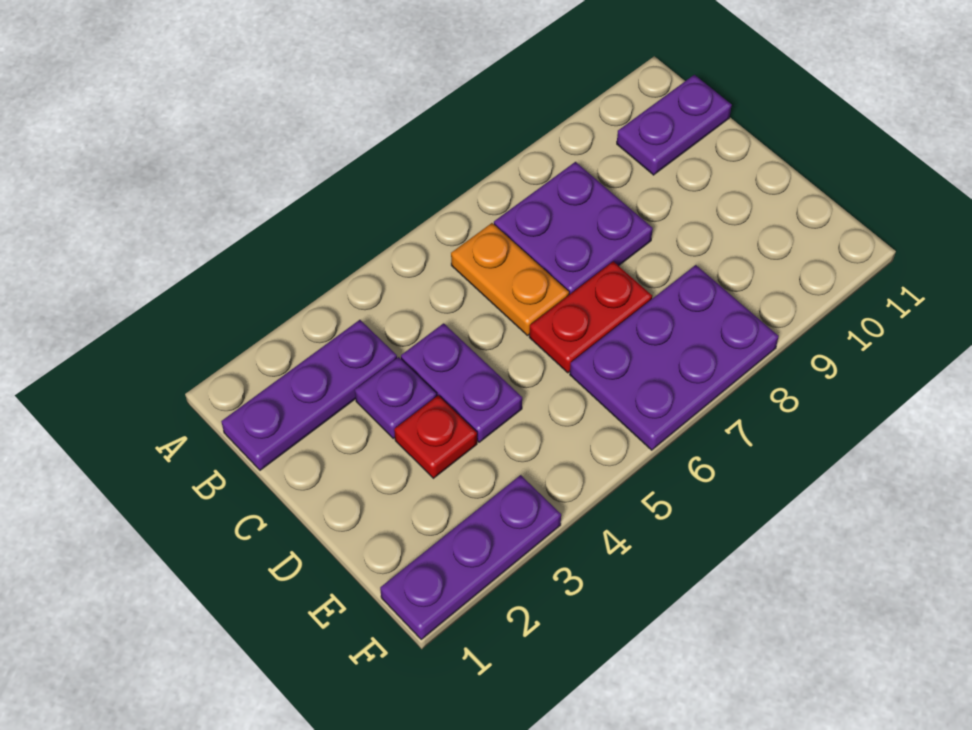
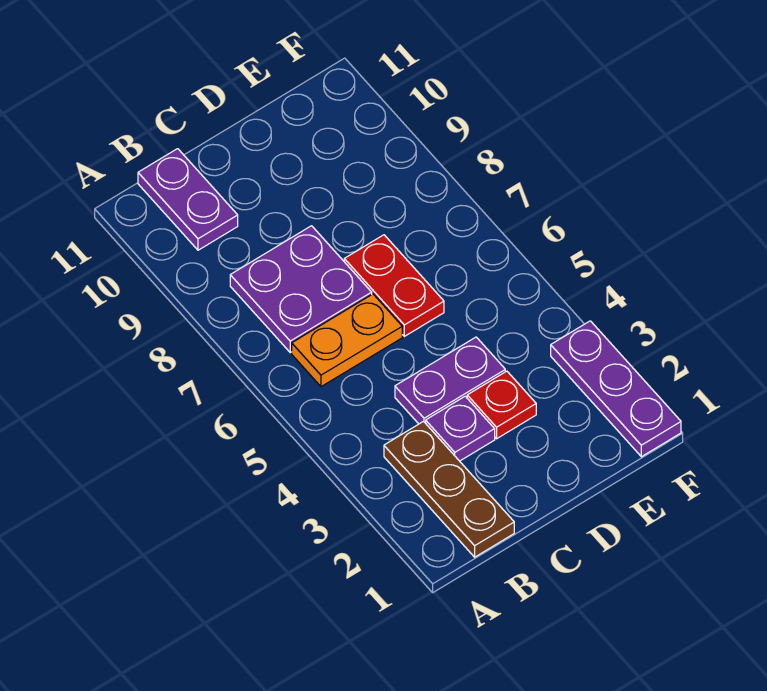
purple plate B1:B3 level 1 -> brown plate B1:B3 level 1
purple plate E6:F8 level 1 -> none

